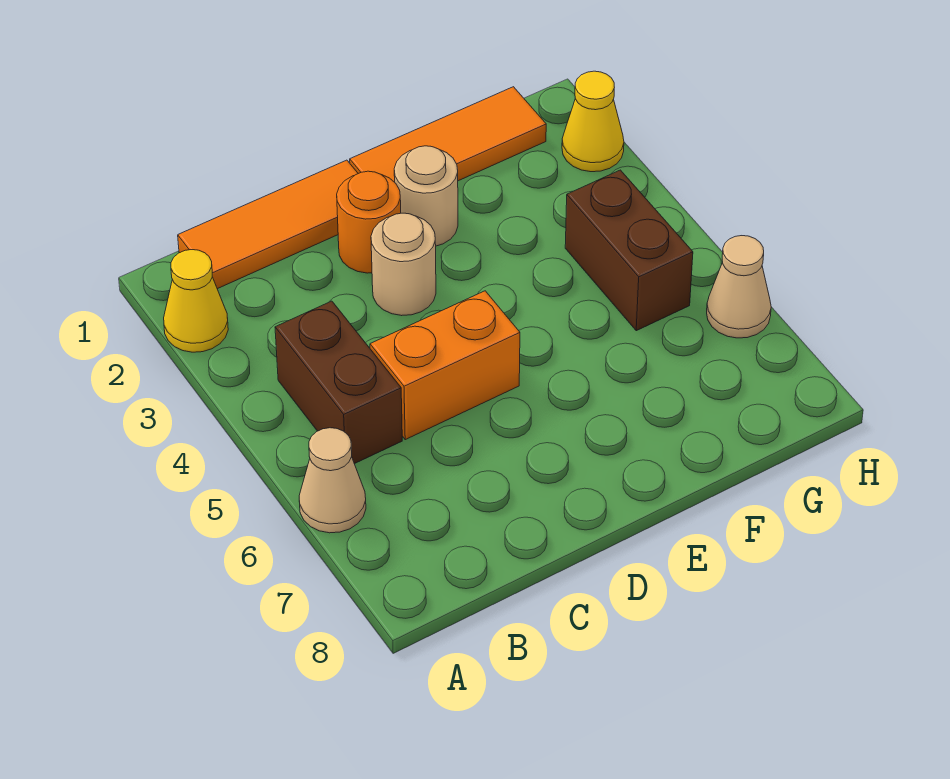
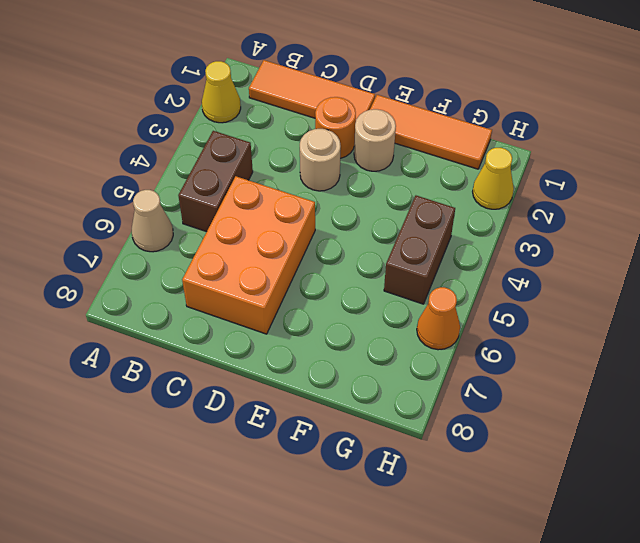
orange brick C5:D5 level 1 -> orange brick C5:D7 level 1
tan cone H6 level 1 -> orange cone H6 level 1

